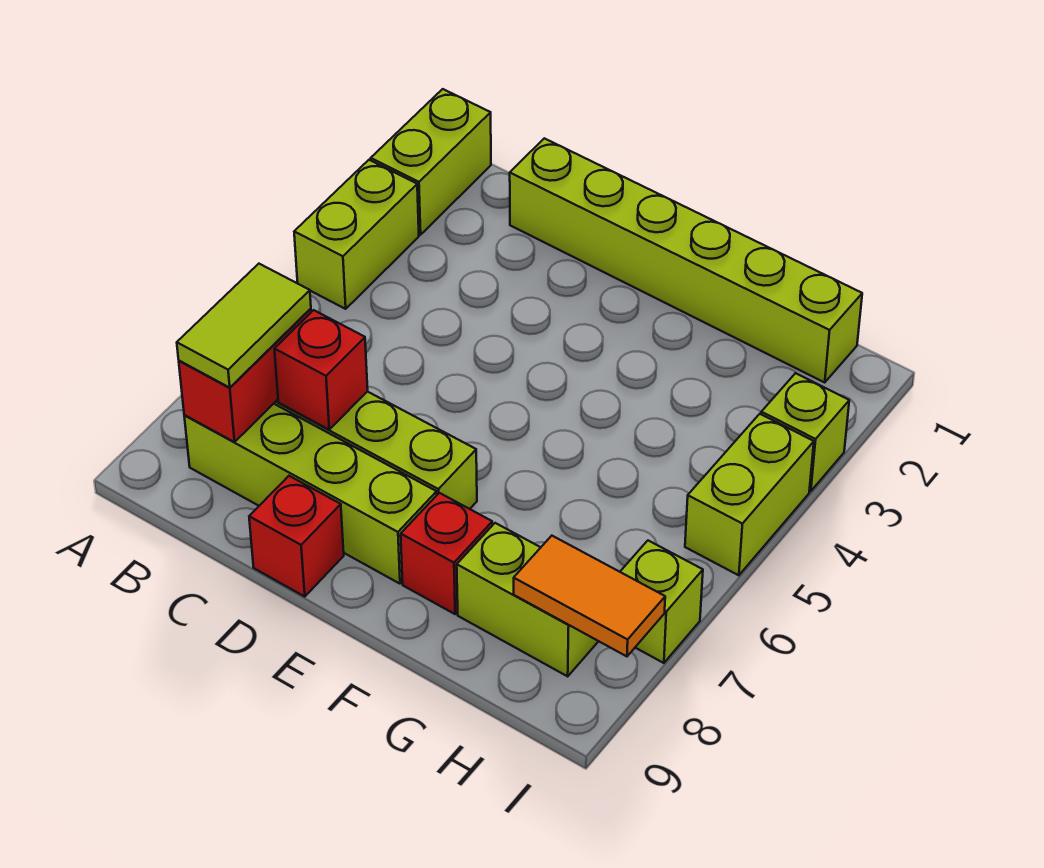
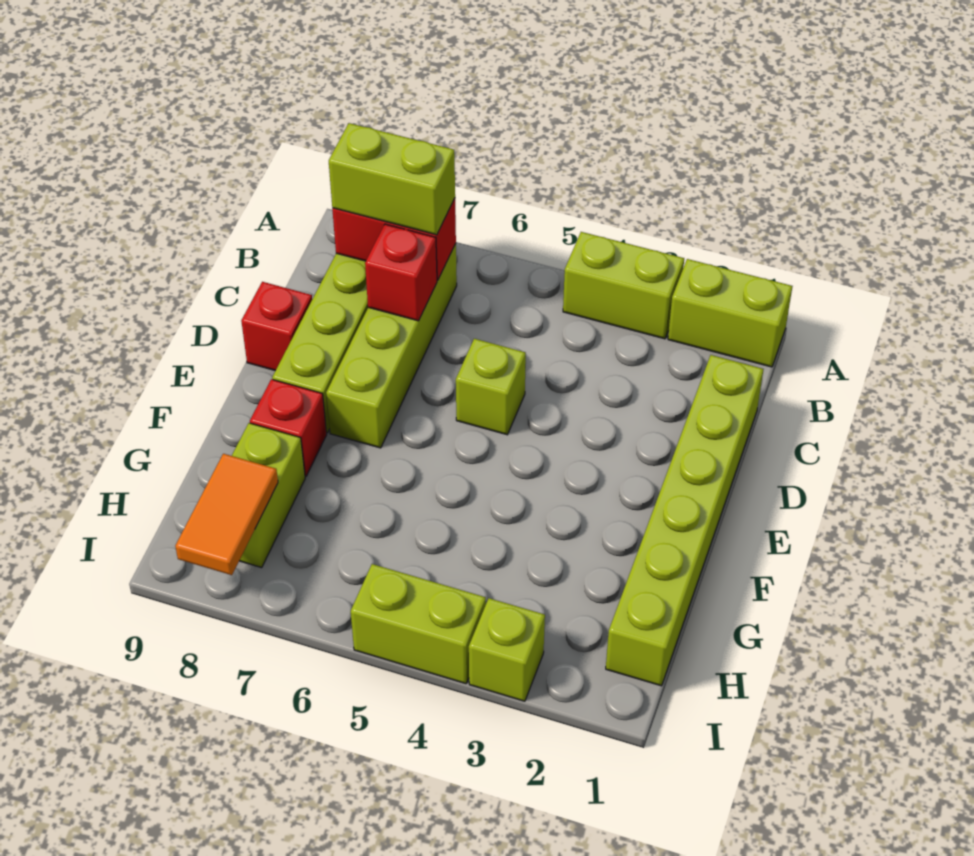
lime tile B7:B8 level 3 -> lime brick B7:B8 level 3
lime brick I7 level 1 -> lime brick D5 level 1

